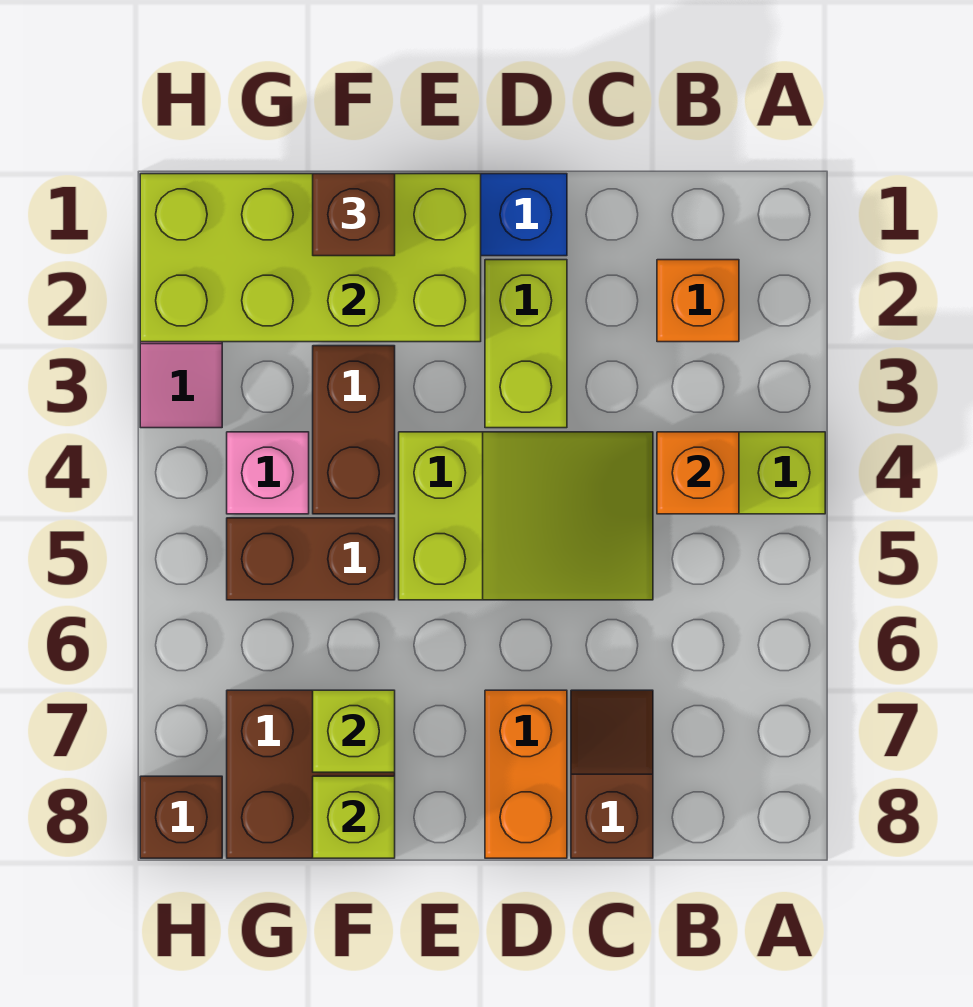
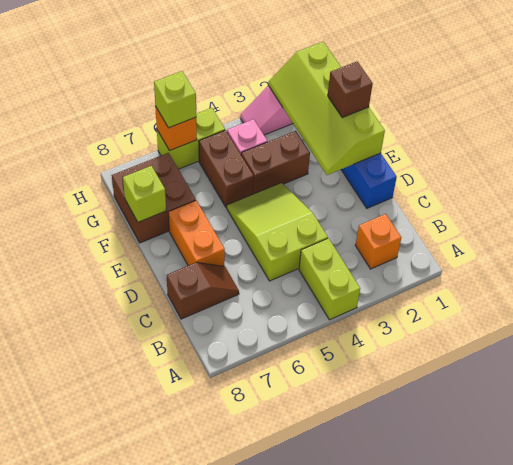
orange brick B4 level 2 -> orange brick H6 level 2
lime slope C4:E5 level 1 top E -> lime slope C4:E5 level 1 top C
lime brick D2:D3 level 1 -> lime brick H5:H6 level 1
orange brick D7:D8 level 1 -> orange brick D7:E7 level 1
lime brick E1:H2 level 2 -> lime slope E1:H2 level 2 top 1
lime brick F7 level 2 -> lime brick H6 level 3
brown brick H8 level 1 -> none

